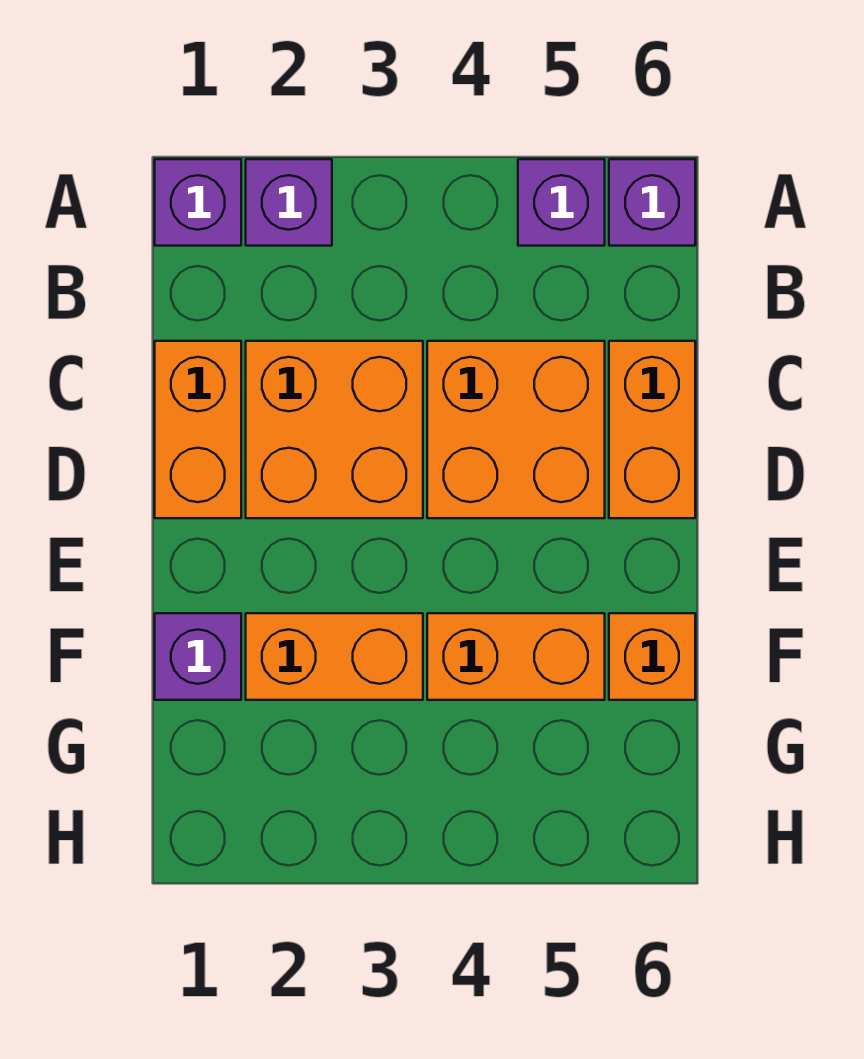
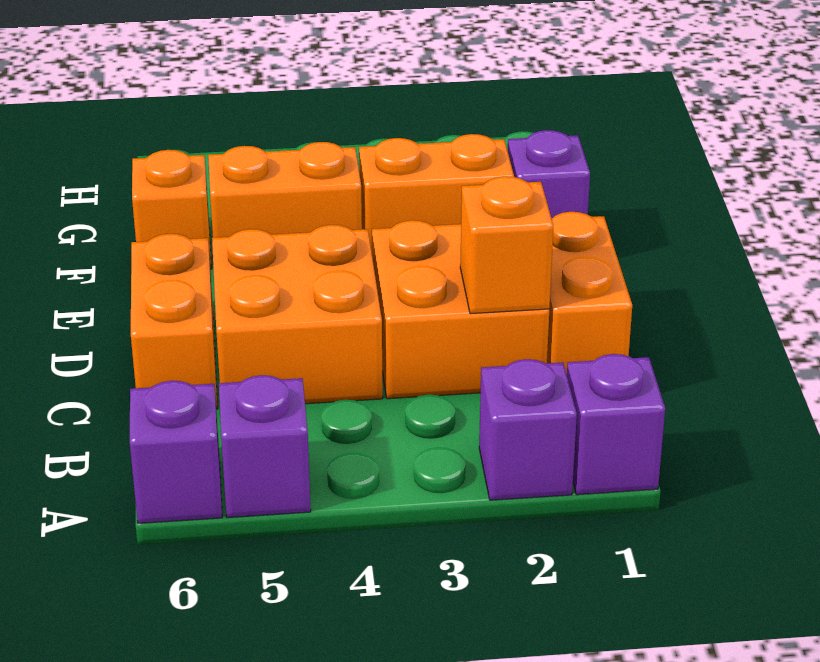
none -> orange brick C2 level 2

